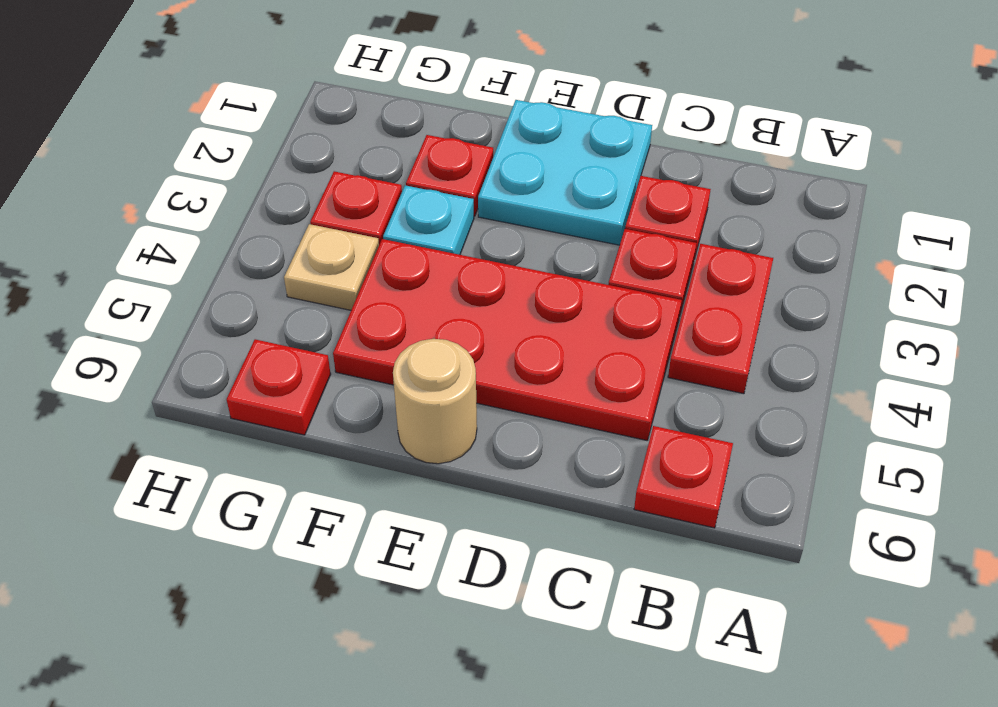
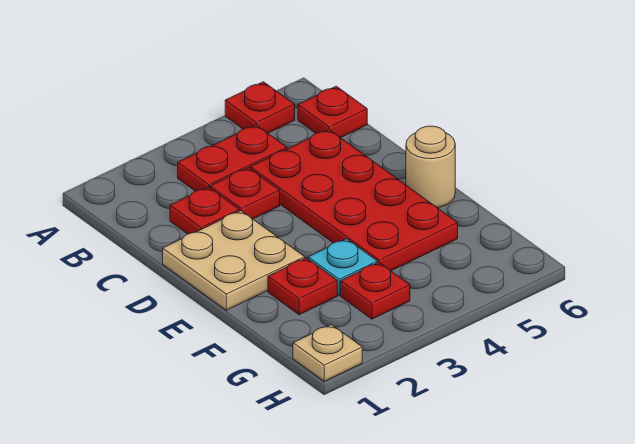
cyan plate D1:E2 level 1 -> tan plate D1:E2 level 1
tan plate G4 level 1 -> tan plate H1 level 1
red plate G6 level 1 -> red plate A5 level 1

